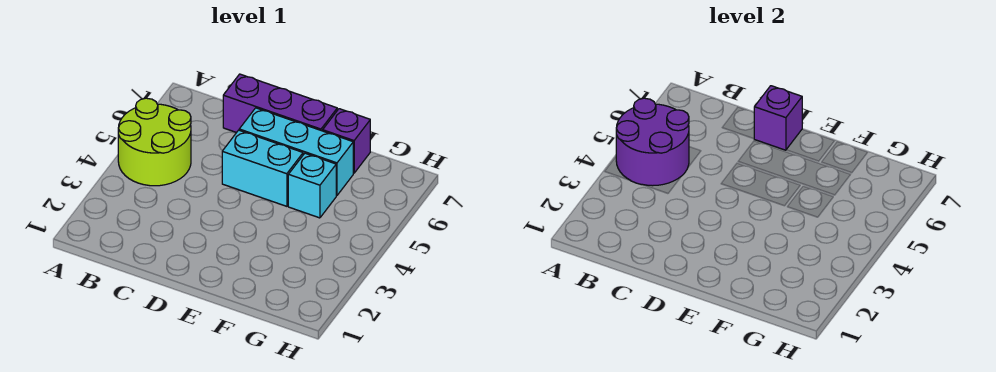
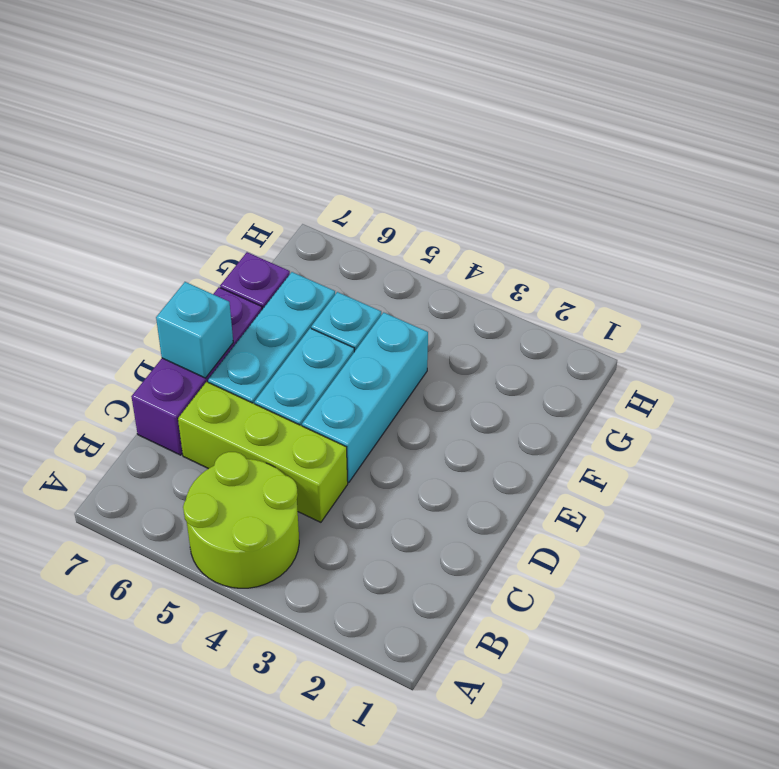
purple round brick A4:B5 level 2 -> none
none -> lime brick C4:C6 level 1
none -> cyan brick D4:F4 level 1
purple brick D7 level 2 -> cyan brick D7 level 2

